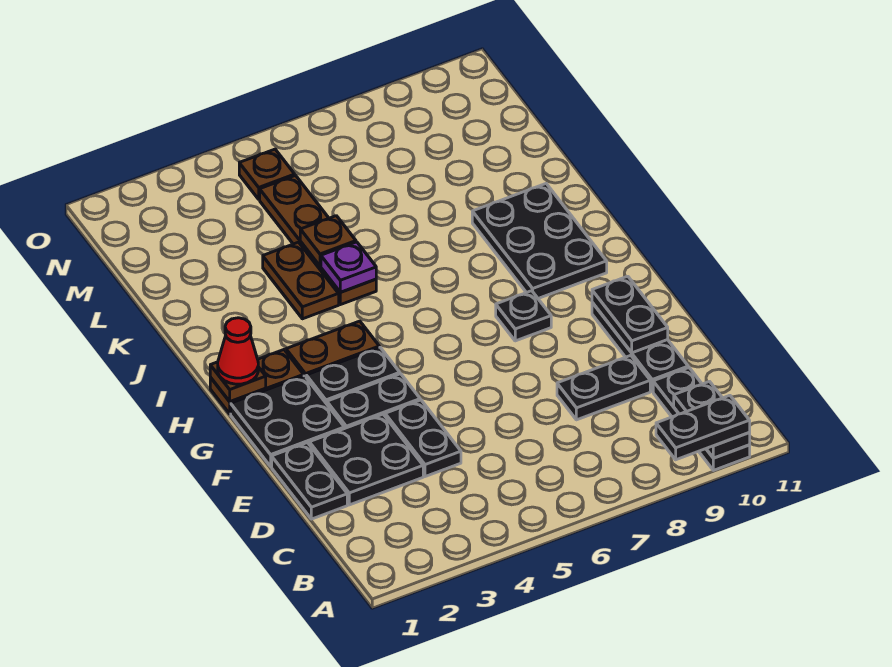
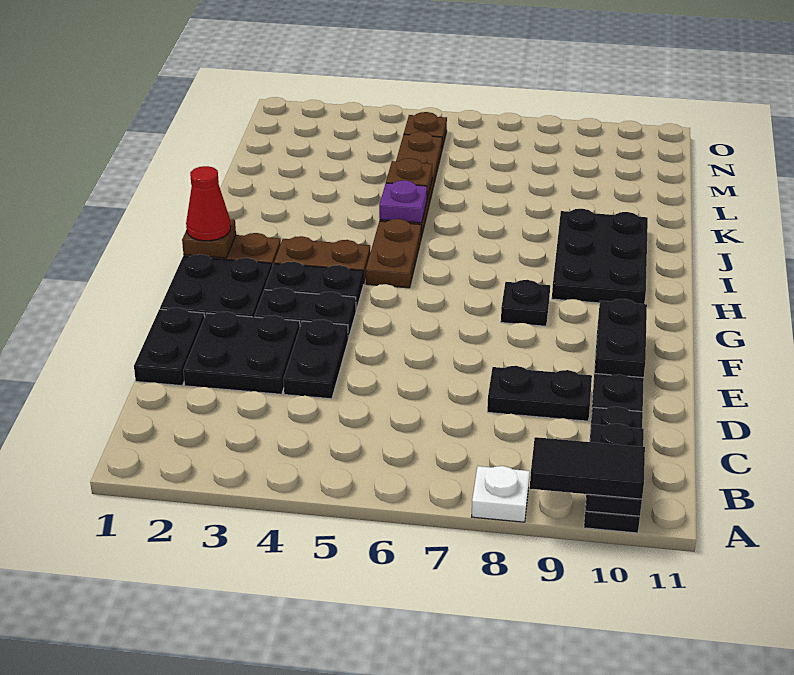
none -> white plate A8 level 1
black plate A9:A10 level 3 -> black tile A9:A10 level 3
brown plate J4:K4 level 1 -> brown plate H5:I5 level 1

